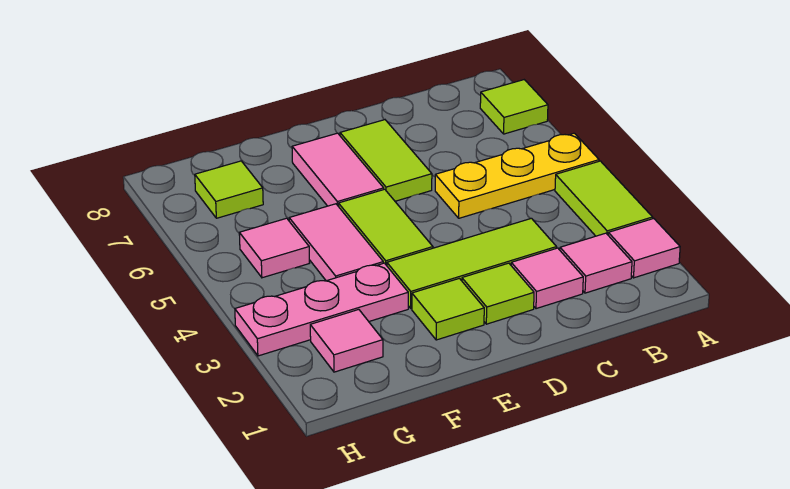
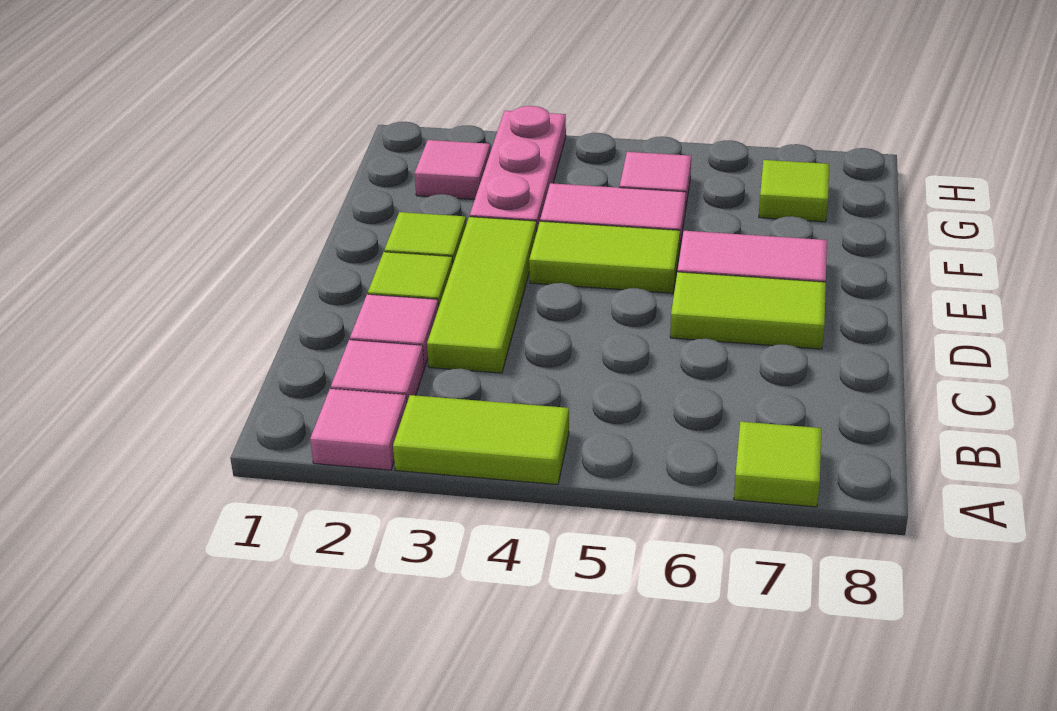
yellow plate A5:C5 level 1 -> none

